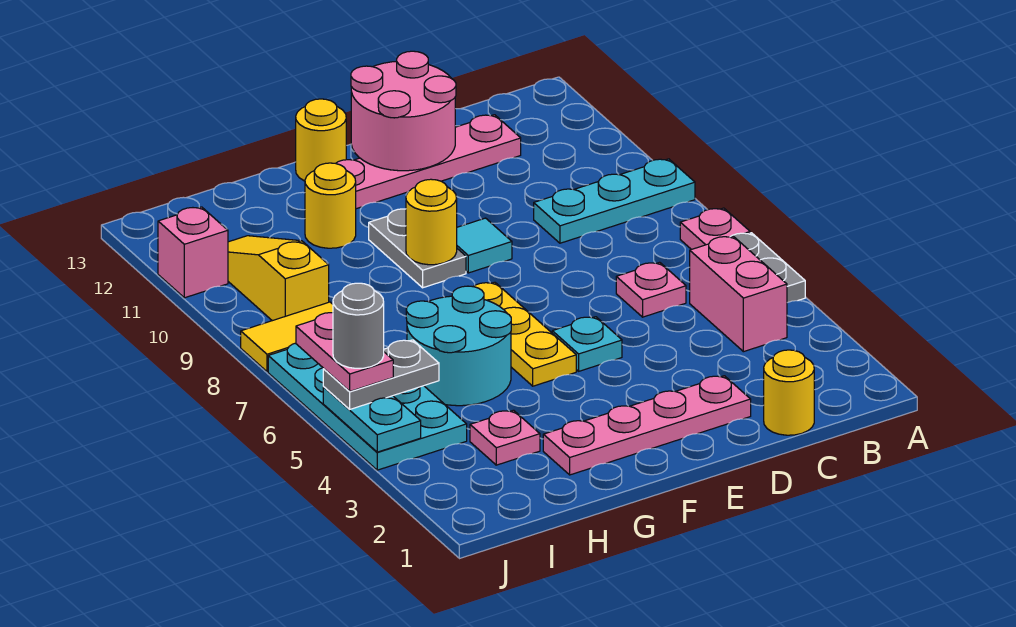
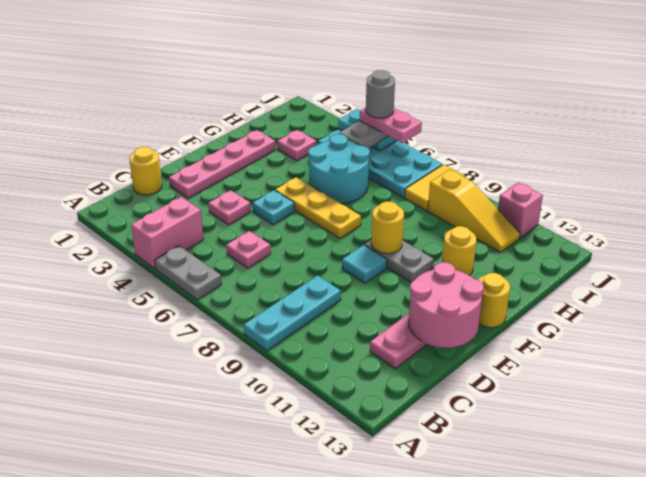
pink plate A7 level 1 -> pink plate D4 level 1
pink brick B4:B5 level 1 -> pink brick A4:B4 level 1

